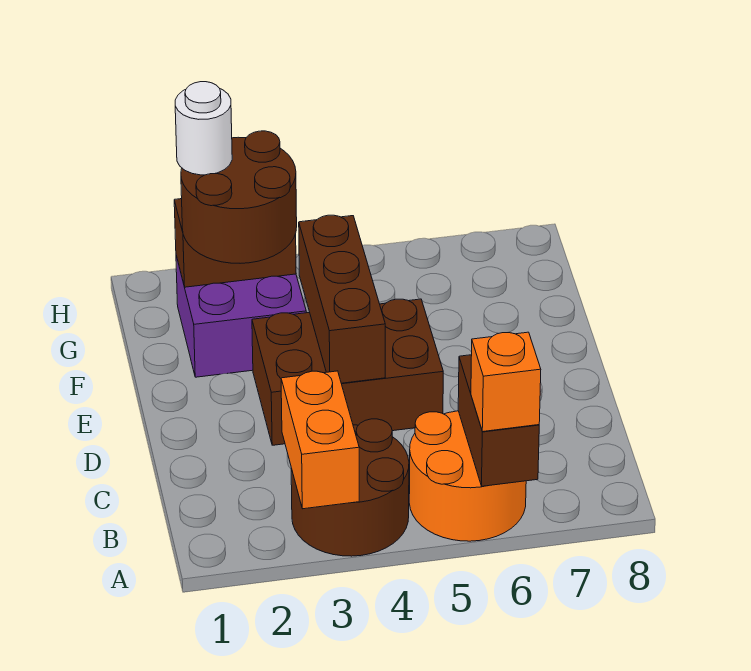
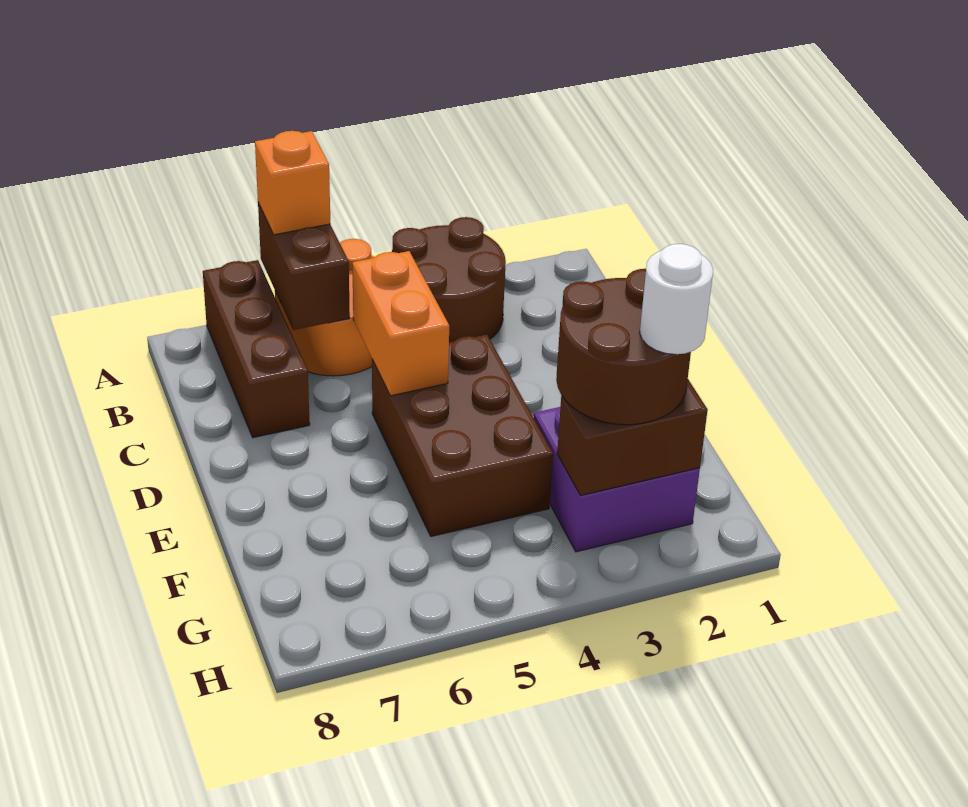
orange brick A3:B3 level 2 -> orange brick C5:D5 level 2
brown brick D3:E5 level 1 -> brown brick D4:F5 level 1
brown brick D4:F4 level 2 -> brown brick A7:C7 level 1

